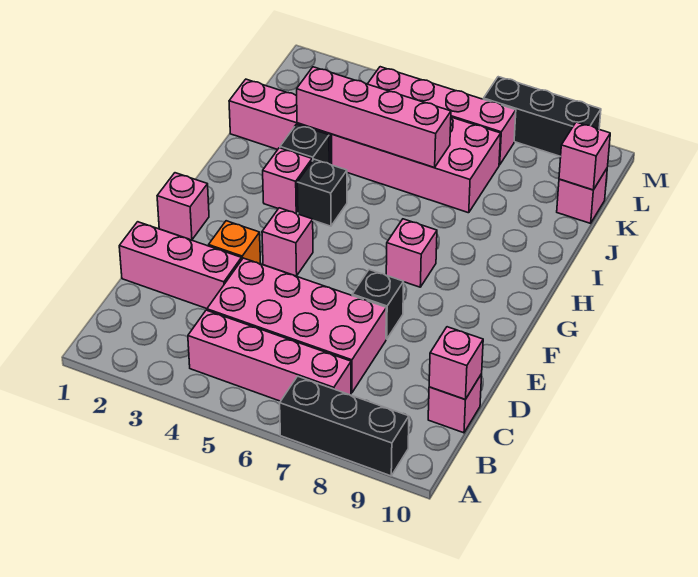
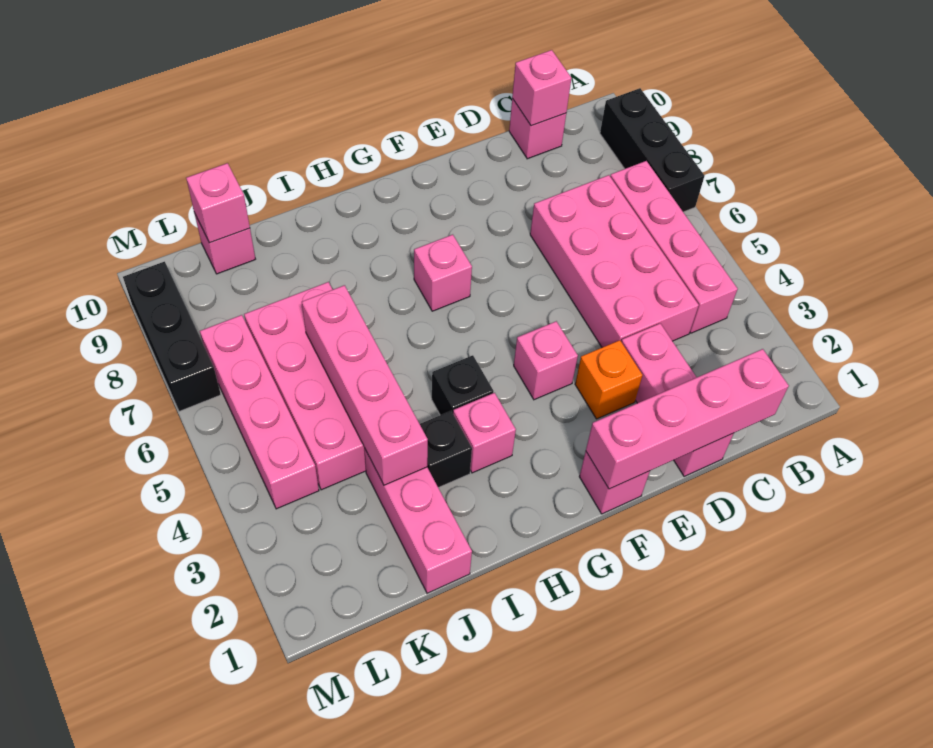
none -> pink brick C1:F1 level 2
black brick E7 level 1 -> none

